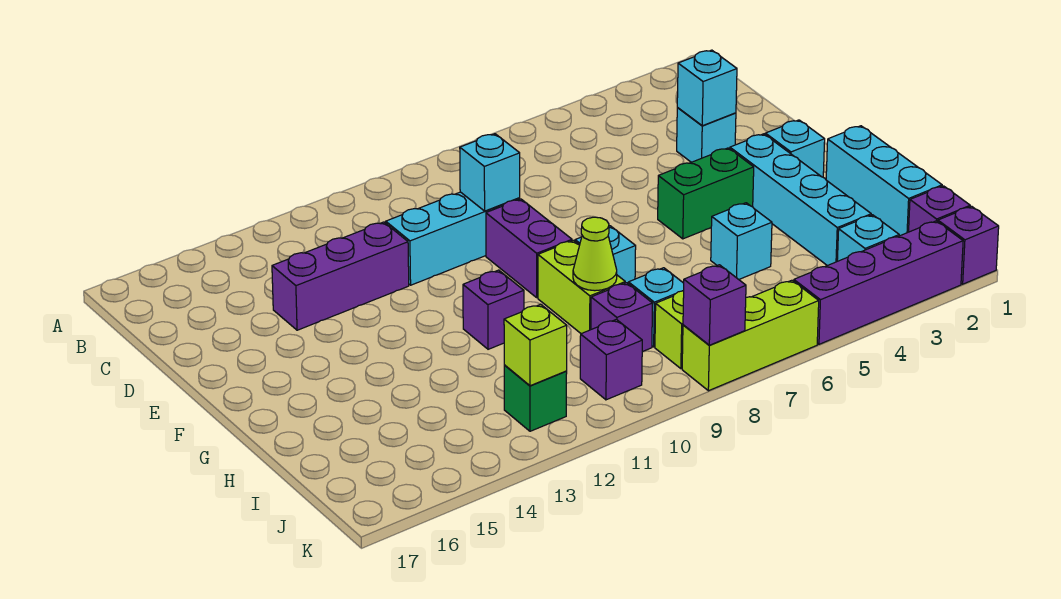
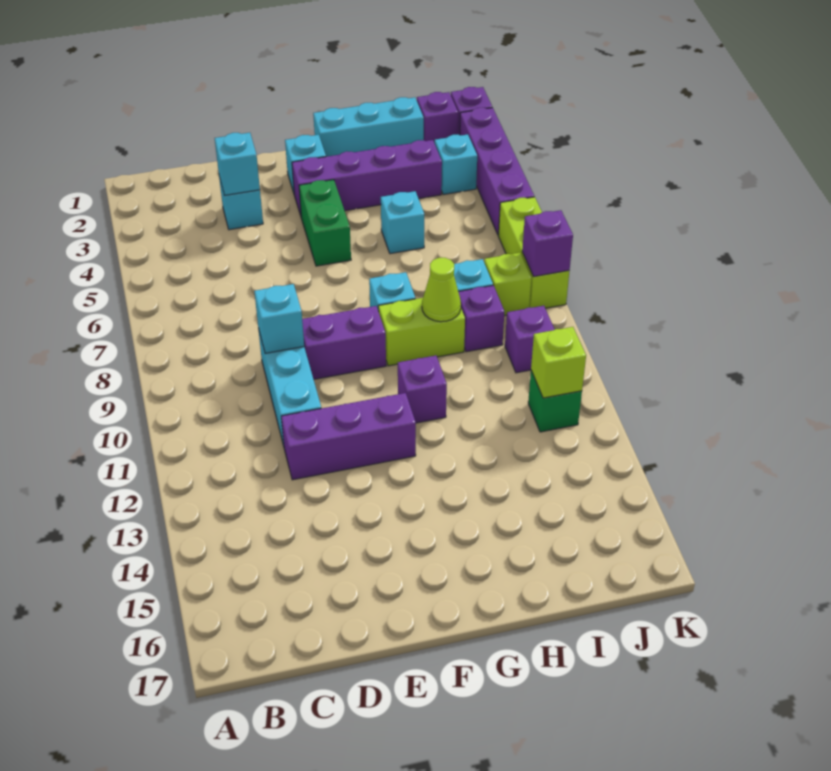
purple brick D12:D14 level 1 -> purple brick D12:F12 level 1
cyan brick F3:I3 level 1 -> purple brick F3:I3 level 1

